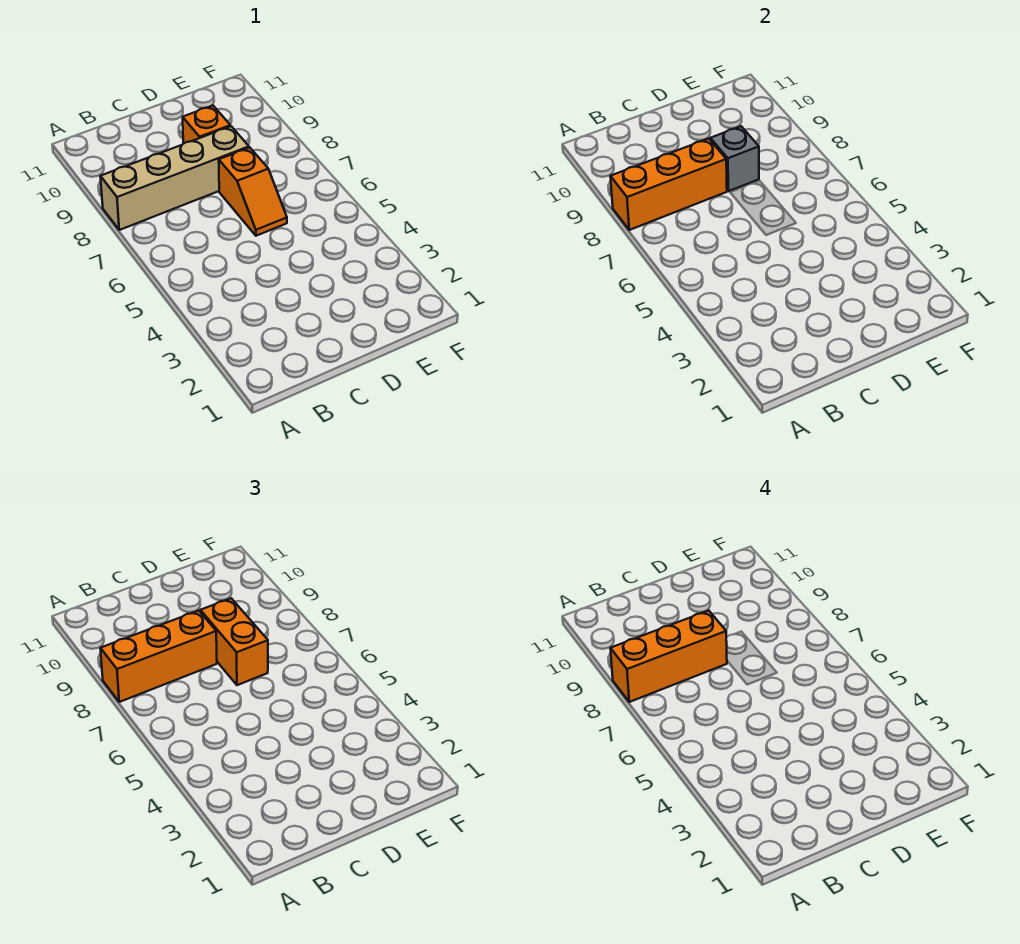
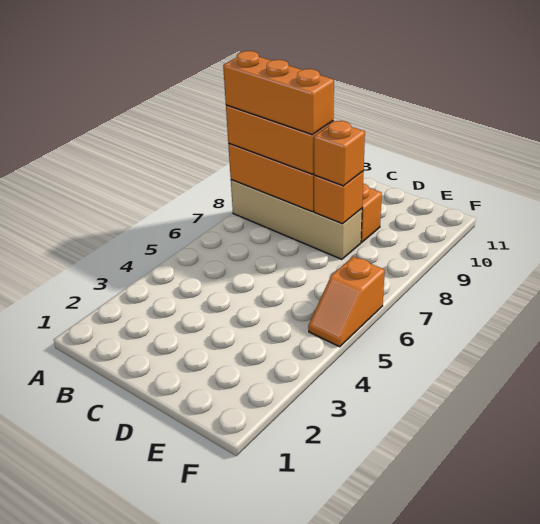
orange slope D6:D7 level 1 top 7 -> orange slope F5:F6 level 1 top 6
orange brick D7:D8 level 3 -> orange brick D8 level 3
grey brick D8 level 2 -> orange brick D8 level 2

